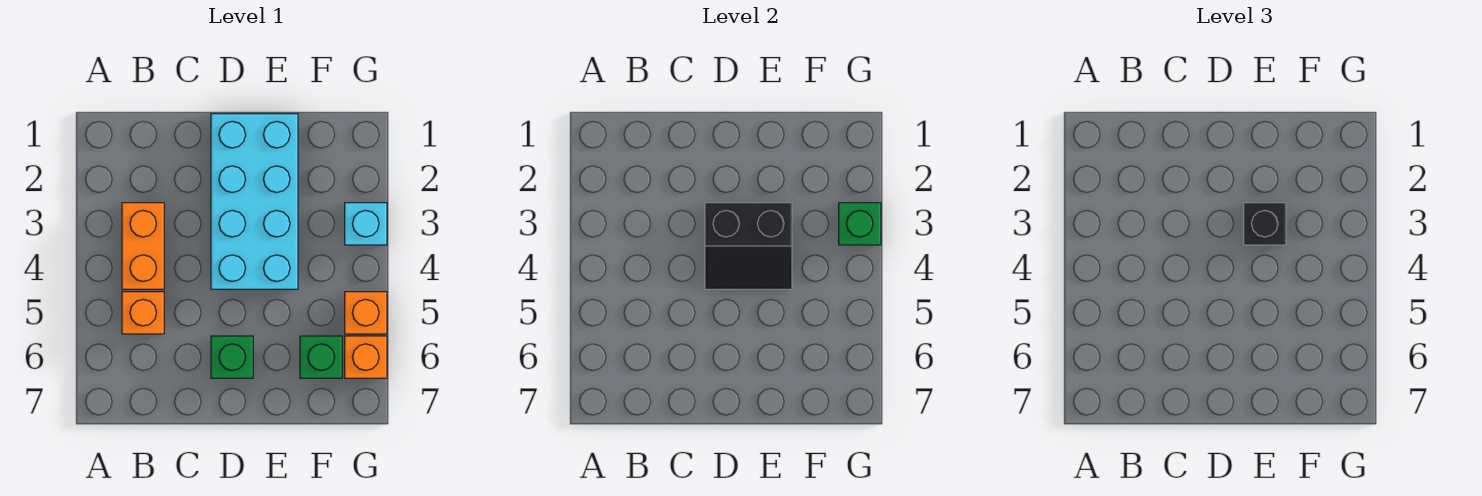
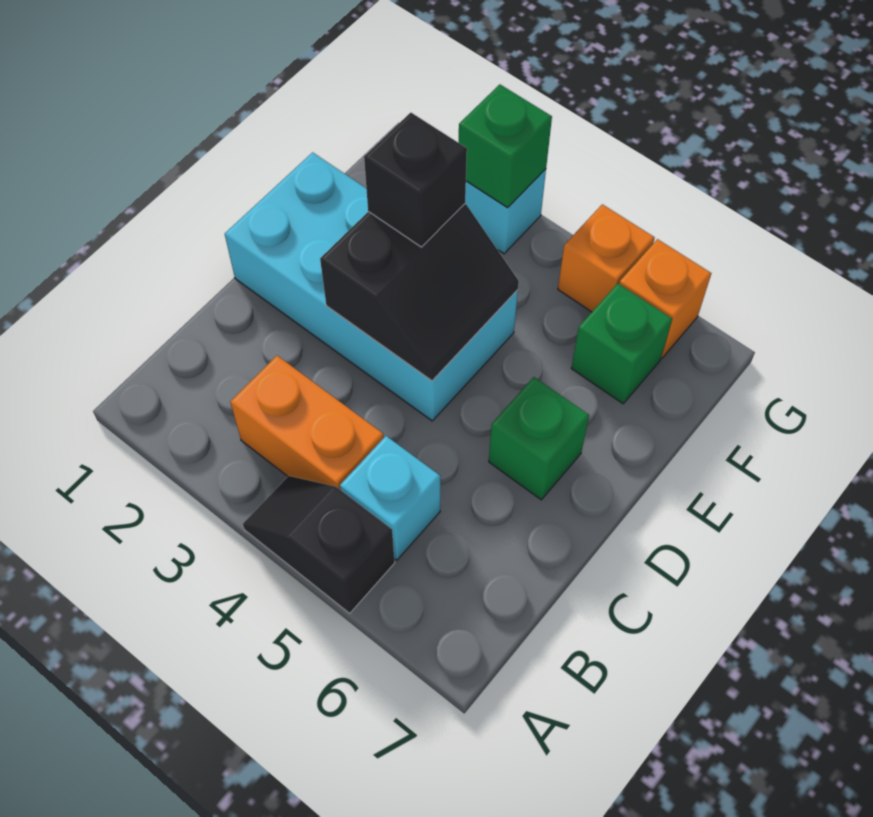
none -> black slope A4:A5 level 1 top 5
orange brick B5 level 1 -> cyan brick B5 level 1

